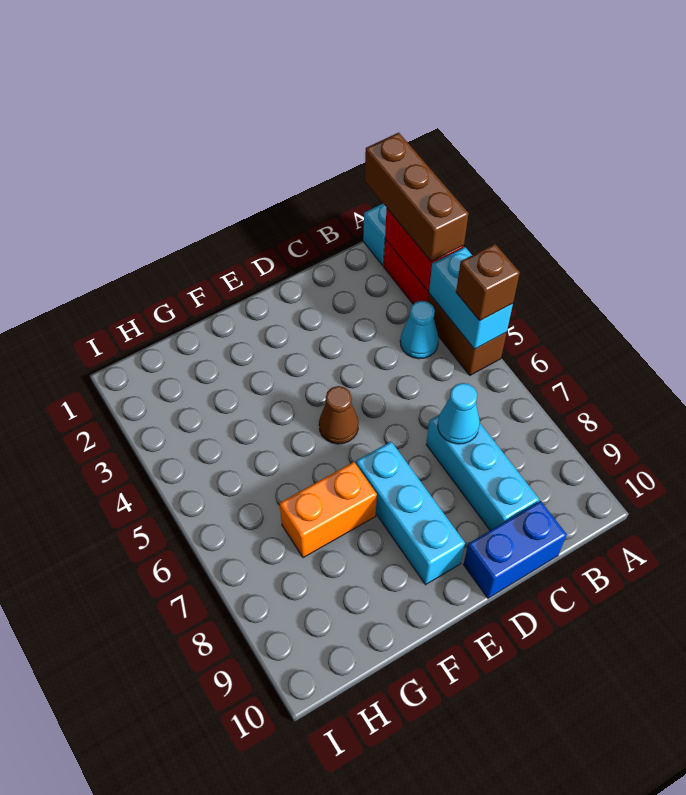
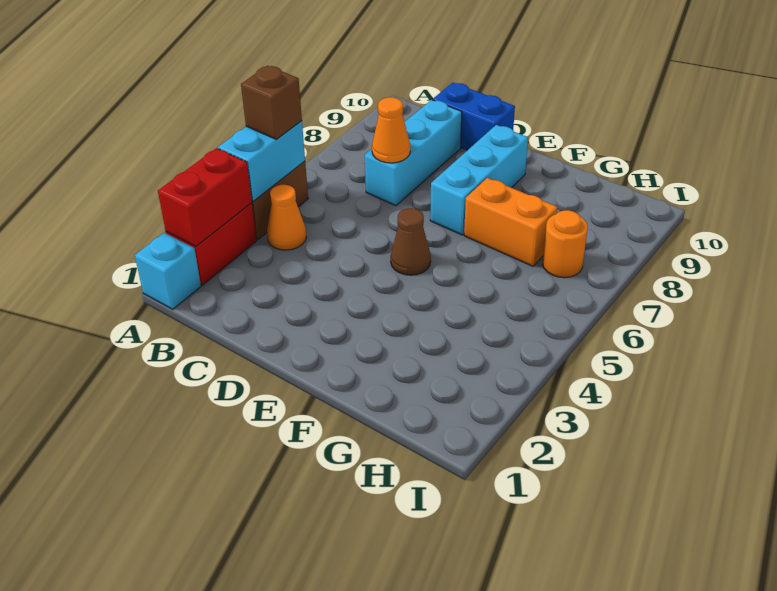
brown brick A1:A3 level 3 -> none
cyan cone B4 level 1 -> orange cone B4 level 1
cyan cone C7 level 2 -> orange cone C7 level 2
none -> orange round brick H7 level 1

